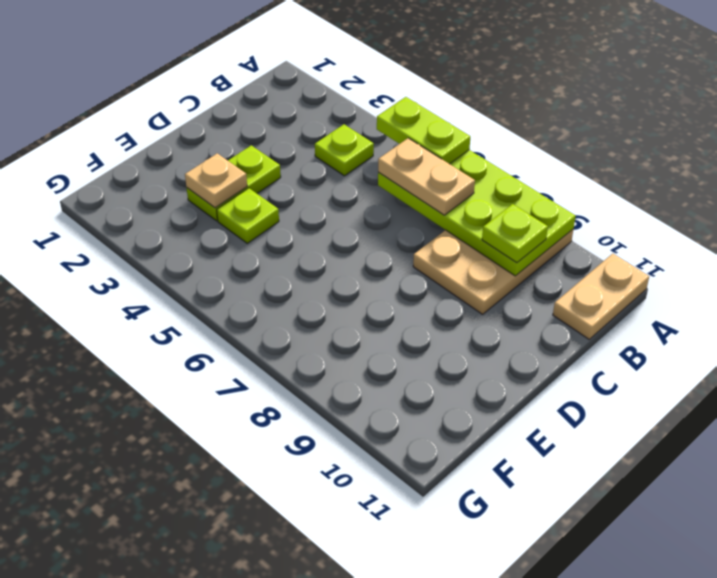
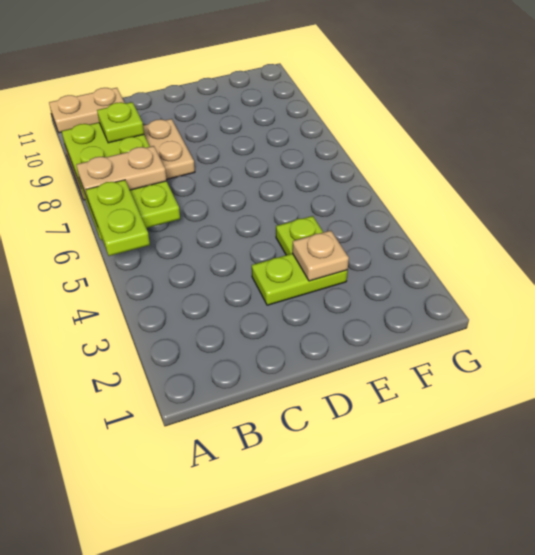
lime plate B4 level 1 -> none
tan plate B6:B7 level 3 -> tan plate A7:B7 level 3

